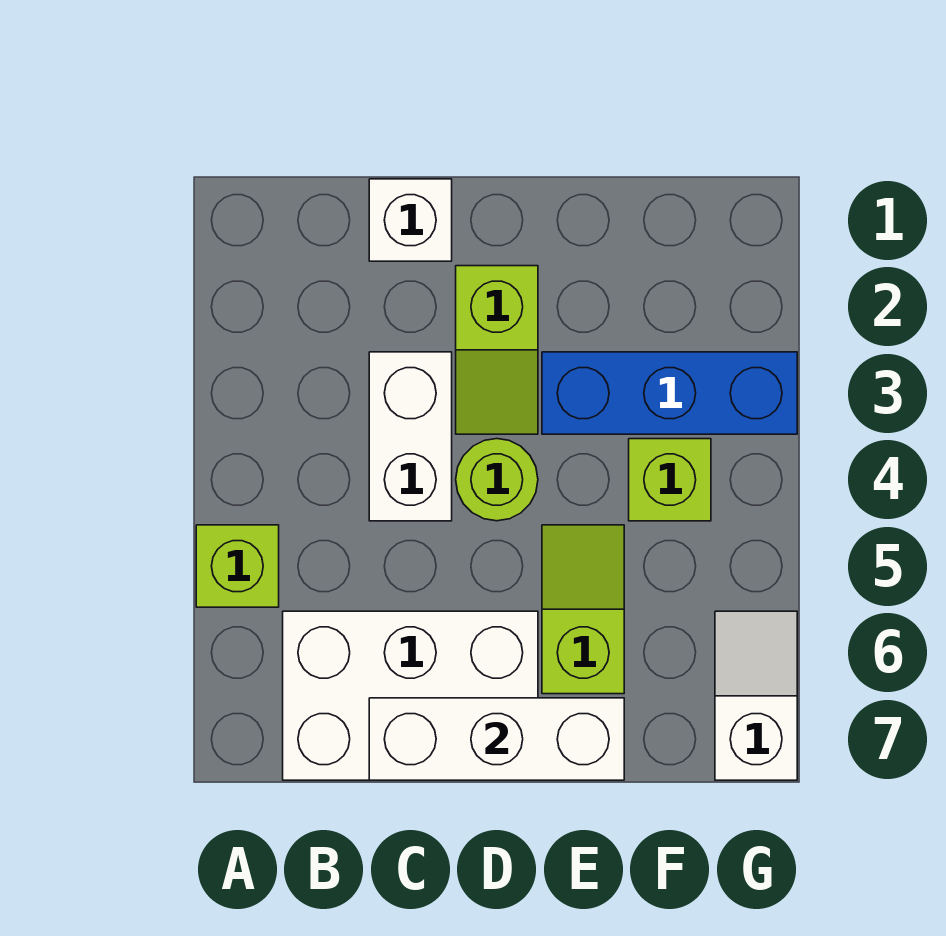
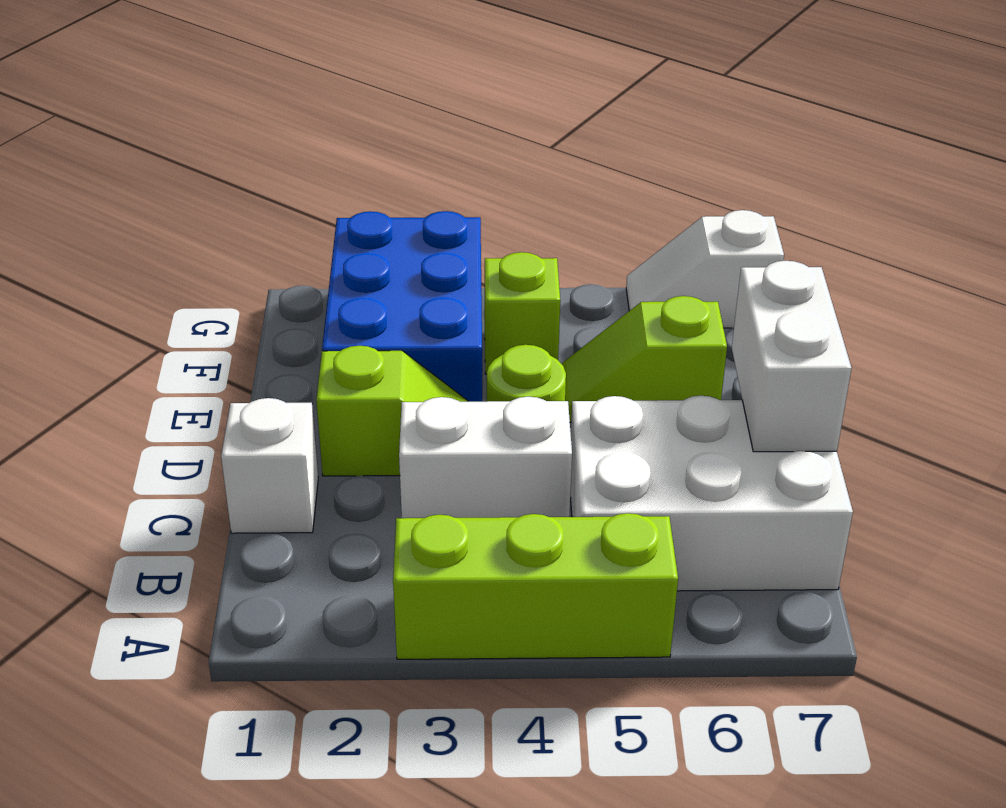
lime brick A5 level 1 -> lime brick A3:A5 level 1
white brick B6:D7 level 1 -> white brick B5:C7 level 1
white brick C7:E7 level 2 -> white brick C7:D7 level 2
blue brick E3:G3 level 1 -> blue brick E2:G3 level 1

